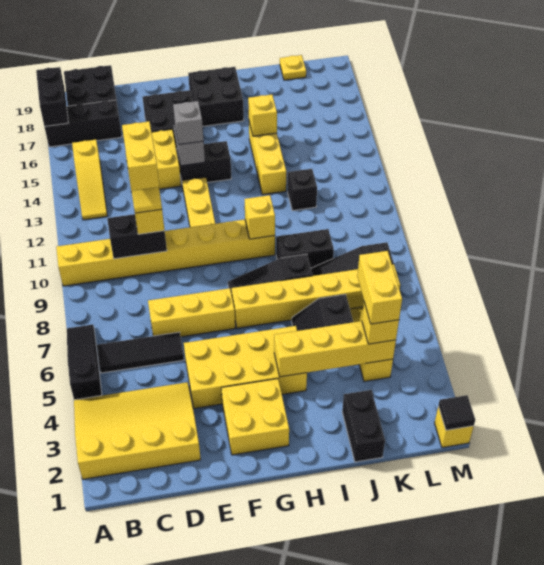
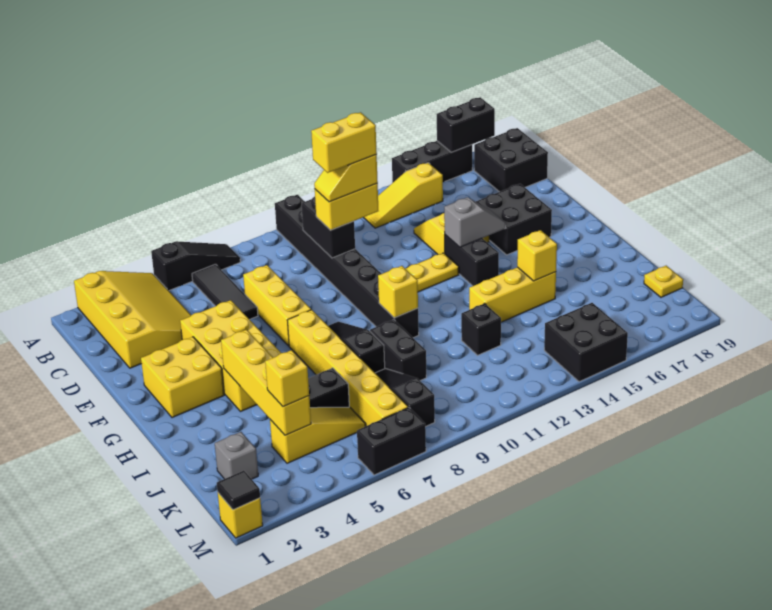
yellow brick A10:H10 level 1 -> black brick A10:H10 level 1
black brick A17:C17 level 1 -> black brick A15:A17 level 1
grey brick F14 level 3 -> grey brick K2 level 1
black brick G17:H18 level 1 -> black brick L14:M15 level 1
black brick J1:J2 level 1 -> black brick M6:M7 level 1
yellow brick K4:K5 level 4 -> none

